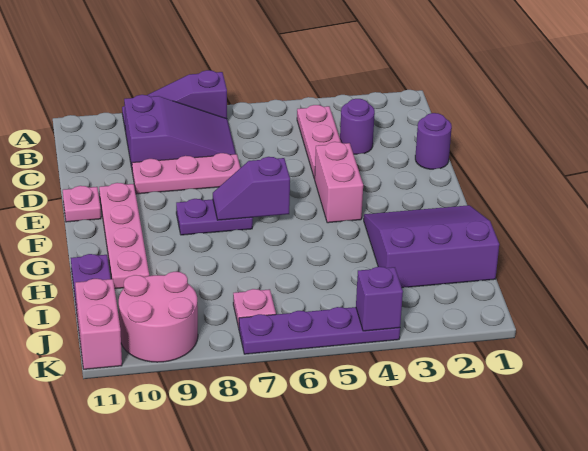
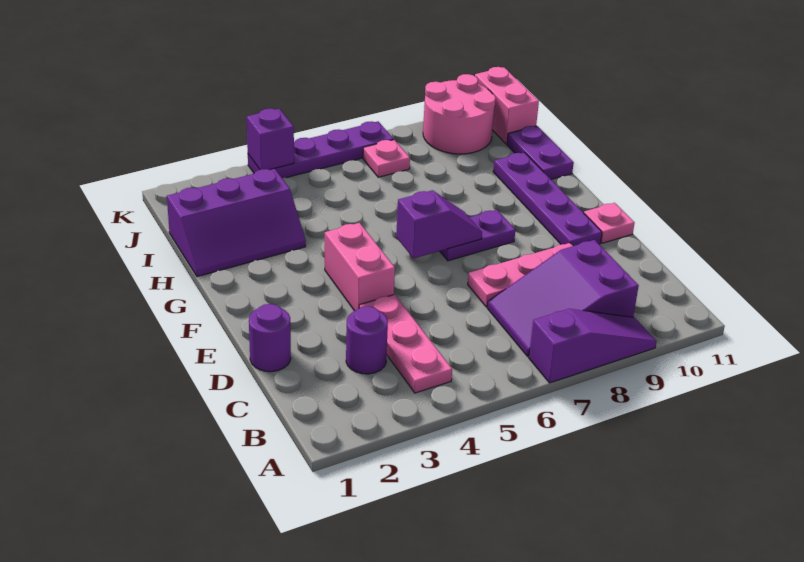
pink plate E10:H10 level 1 -> purple plate E10:H10 level 1
purple slope G1:I3 level 1 top I -> purple slope H1:I3 level 1 top I

